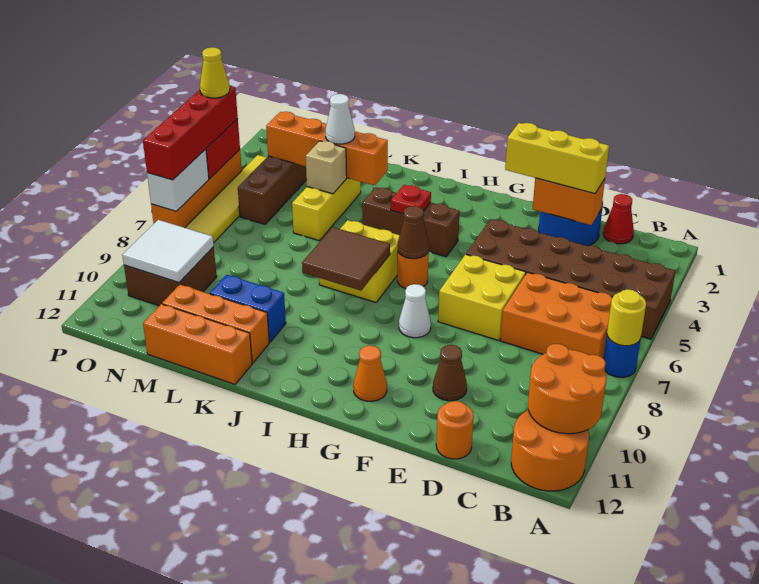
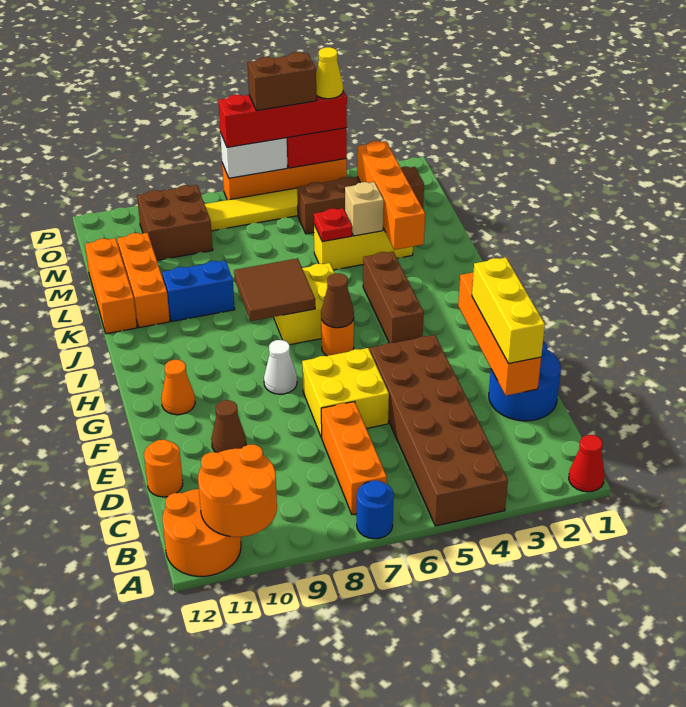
yellow round brick A7 level 2 -> none
orange brick B6:D7 level 1 -> orange brick B7:D7 level 1
red cone C1 level 1 -> red cone A1 level 1
orange brick D2:E2 level 2 -> orange brick D2:G2 level 2
red plate I4 level 2 -> red plate L5 level 2
blue brick K10:L10 level 1 -> blue brick K9:K10 level 1
white cone L3 level 3 -> none
white tile N9:O10 level 2 -> none
none -> brown brick P5:P6 level 4

